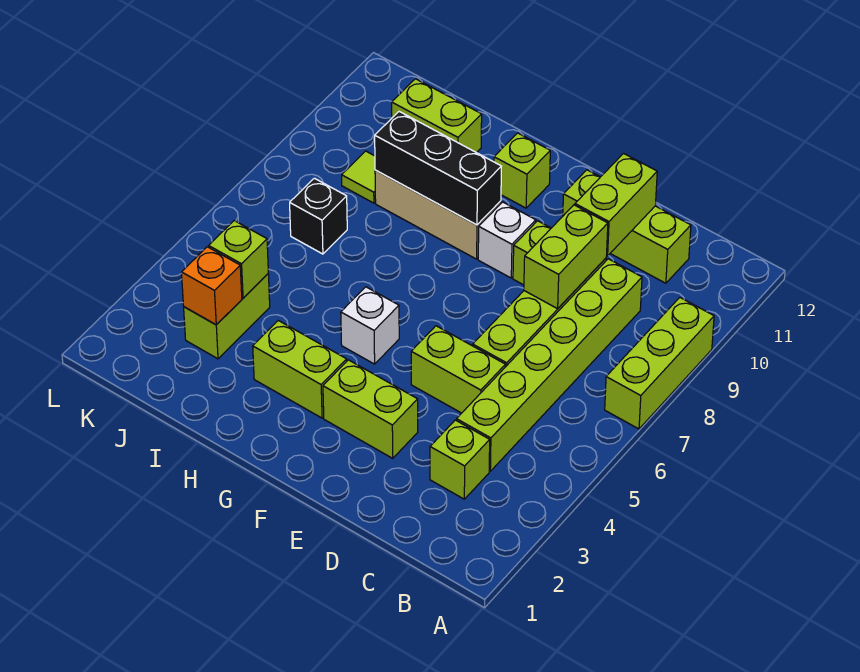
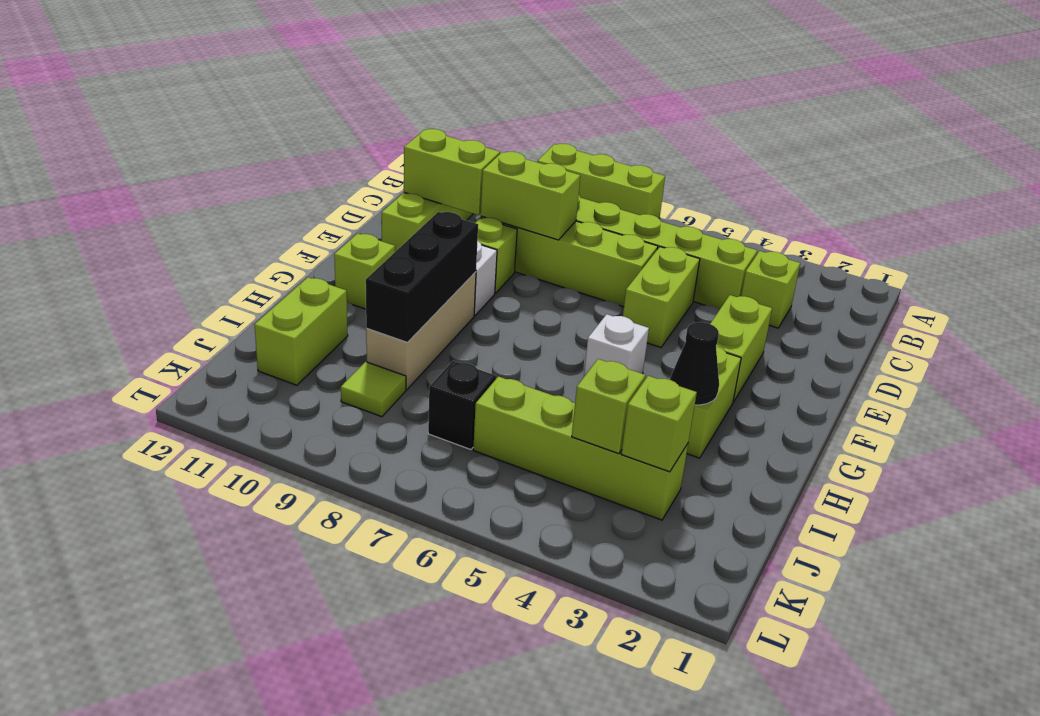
none -> black cone H3 level 2
lime brick J3:J4 level 1 -> lime brick J3:J6 level 1
orange brick J3 level 2 -> lime brick J3 level 2

